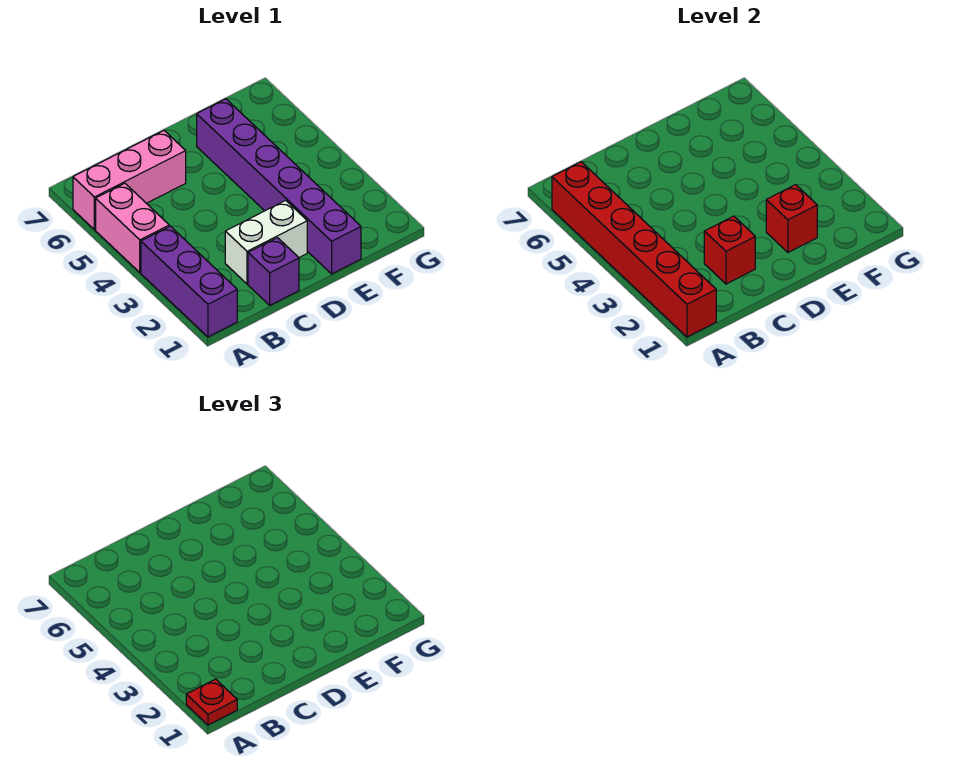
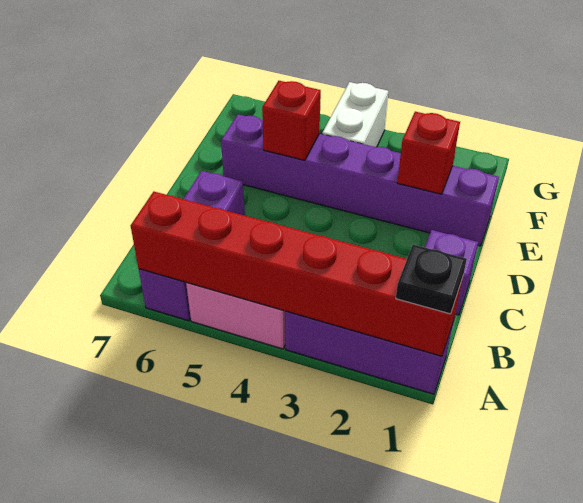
red plate A1 level 3 -> black plate A1 level 3
pink brick A6:C6 level 1 -> purple brick A6:C6 level 1
white brick C2:D2 level 1 -> white brick F4:G4 level 1
red brick C2 level 2 -> red brick E5 level 2

